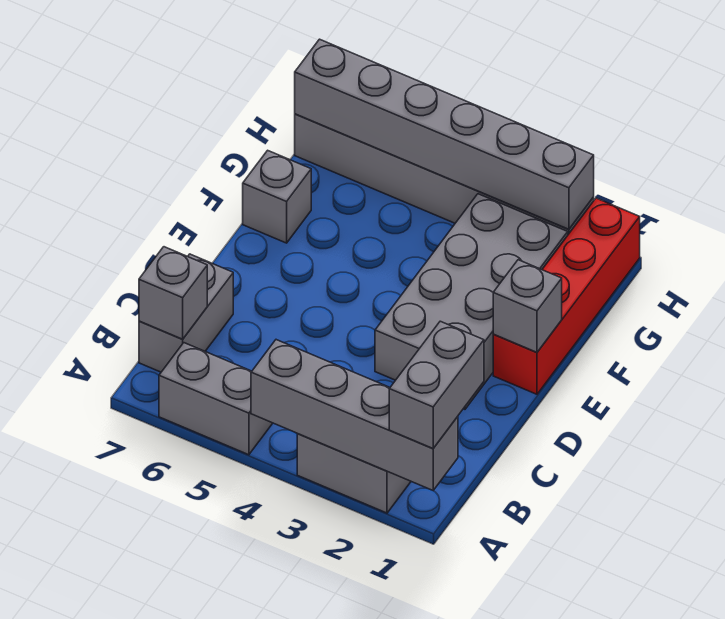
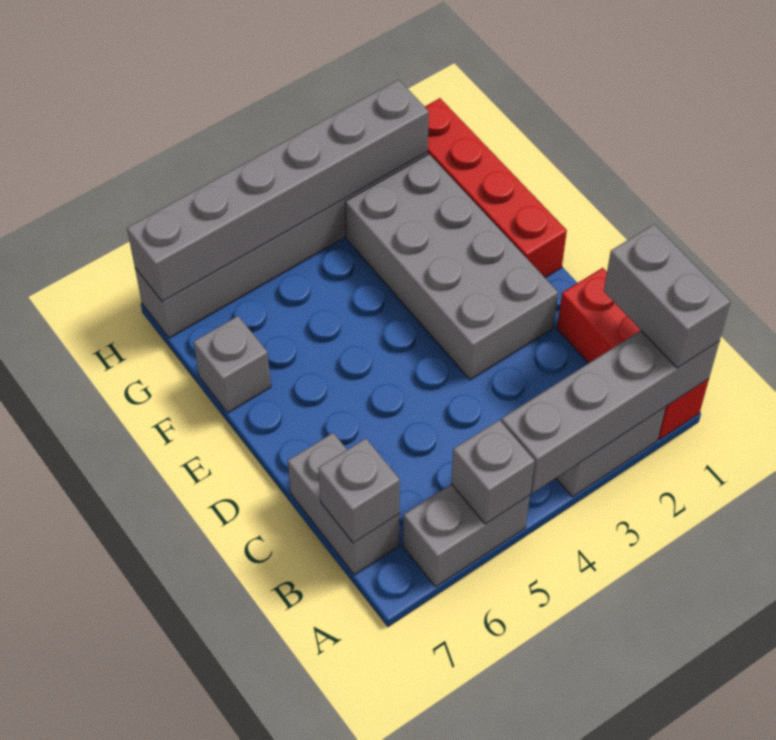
none -> red brick A1:C1 level 1
grey brick E1 level 2 -> grey brick A5 level 2

